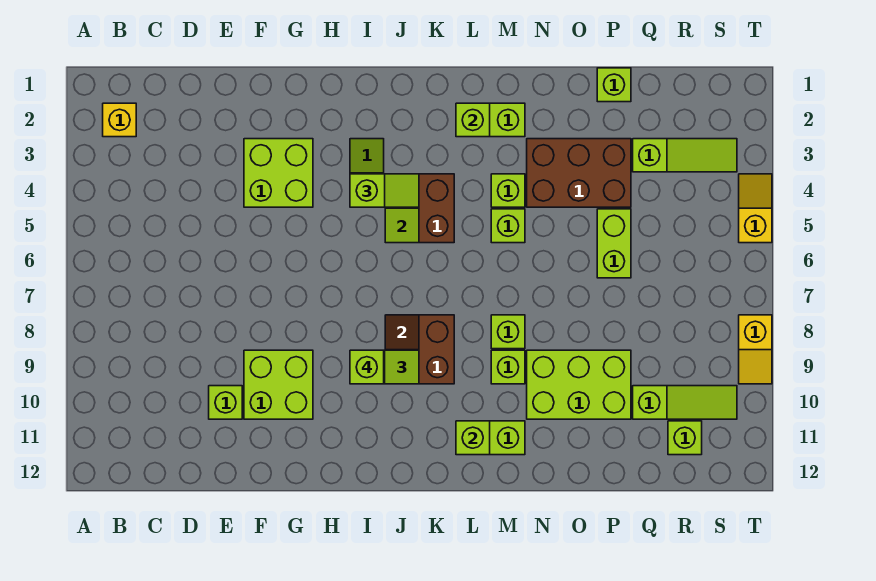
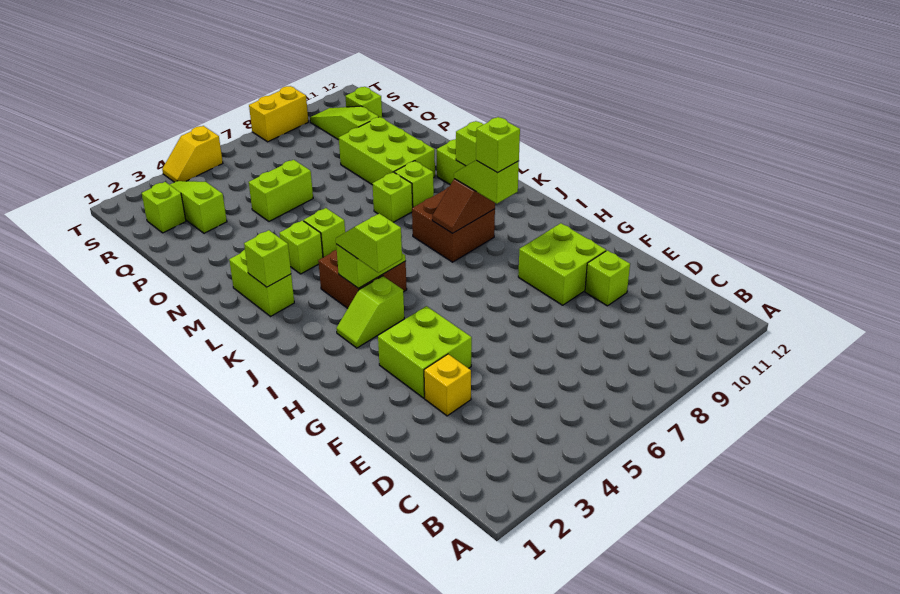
yellow brick B2 level 1 -> yellow brick E3 level 1
brown brick N3:P4 level 1 -> none
lime brick P1 level 1 -> lime brick R2 level 1
yellow slope T8:T9 level 1 top 8 -> yellow brick T8:T9 level 1

